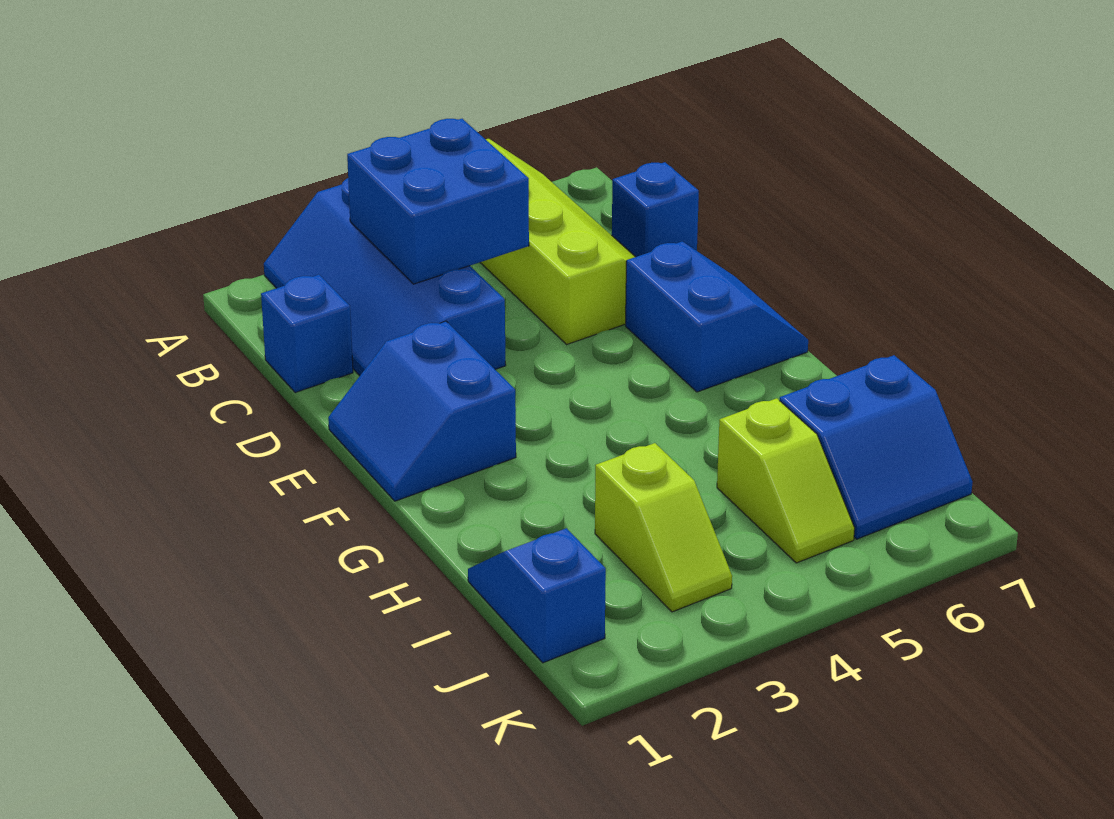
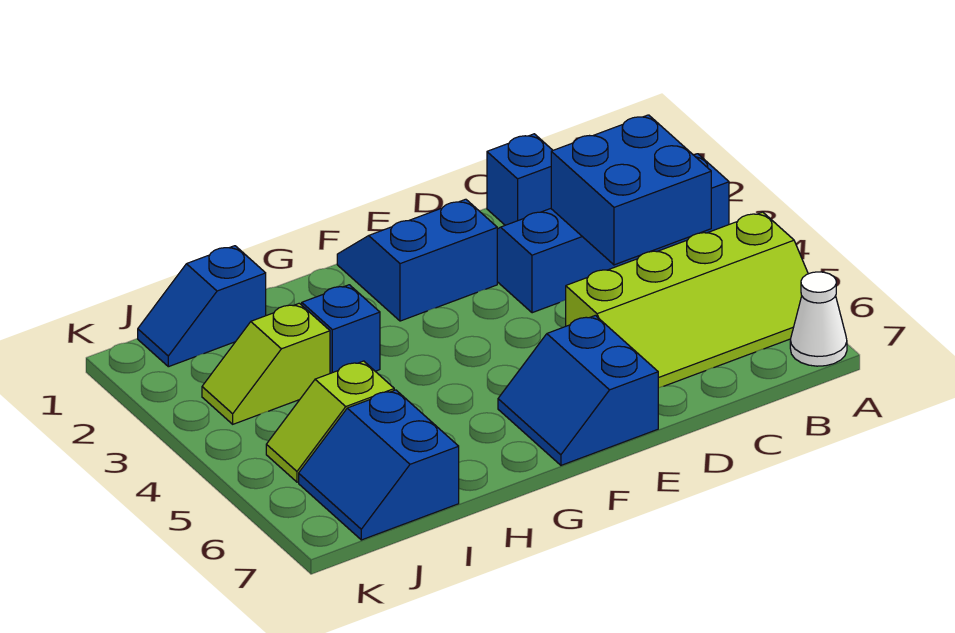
none -> white cone A7 level 1
blue brick C7 level 1 -> blue brick H3 level 1
blue slope E6:F7 level 1 top 6 -> blue slope E6:F7 level 1 top E
blue slope I1:J1 level 1 top J -> blue slope I1:J1 level 1 top I

